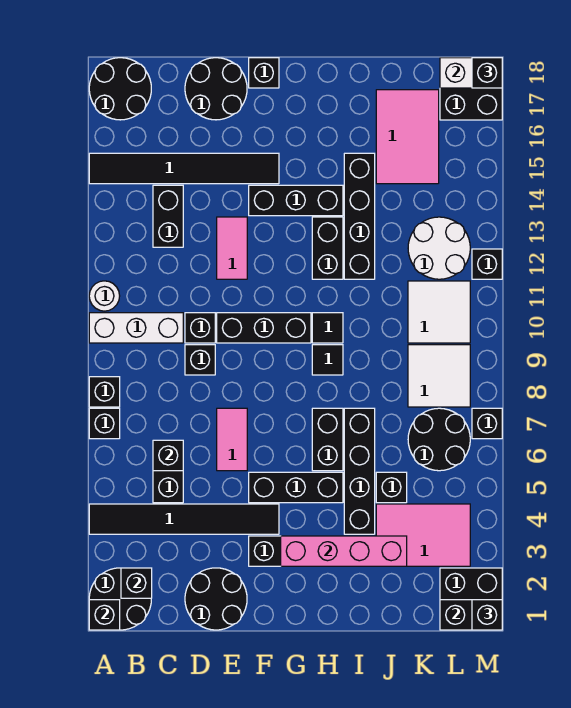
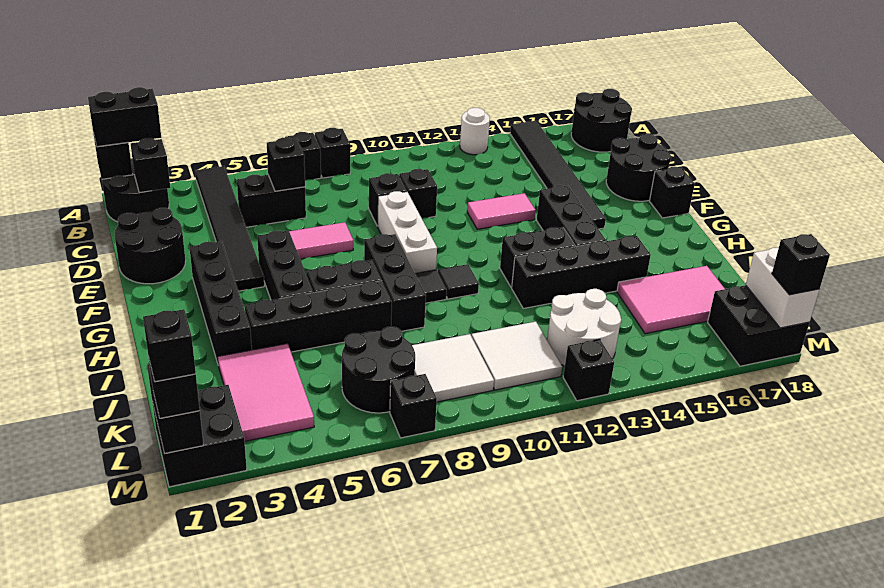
white brick A10:C10 level 1 -> white brick E9:G9 level 1
white round brick A11 level 1 -> white round brick A13 level 1
black brick C13:C14 level 1 -> black brick A1:A2 level 3
black brick E10:G10 level 1 -> black brick G8:I8 level 1
pink brick G3:J3 level 2 -> none
black brick J5 level 1 -> black brick M1 level 4

